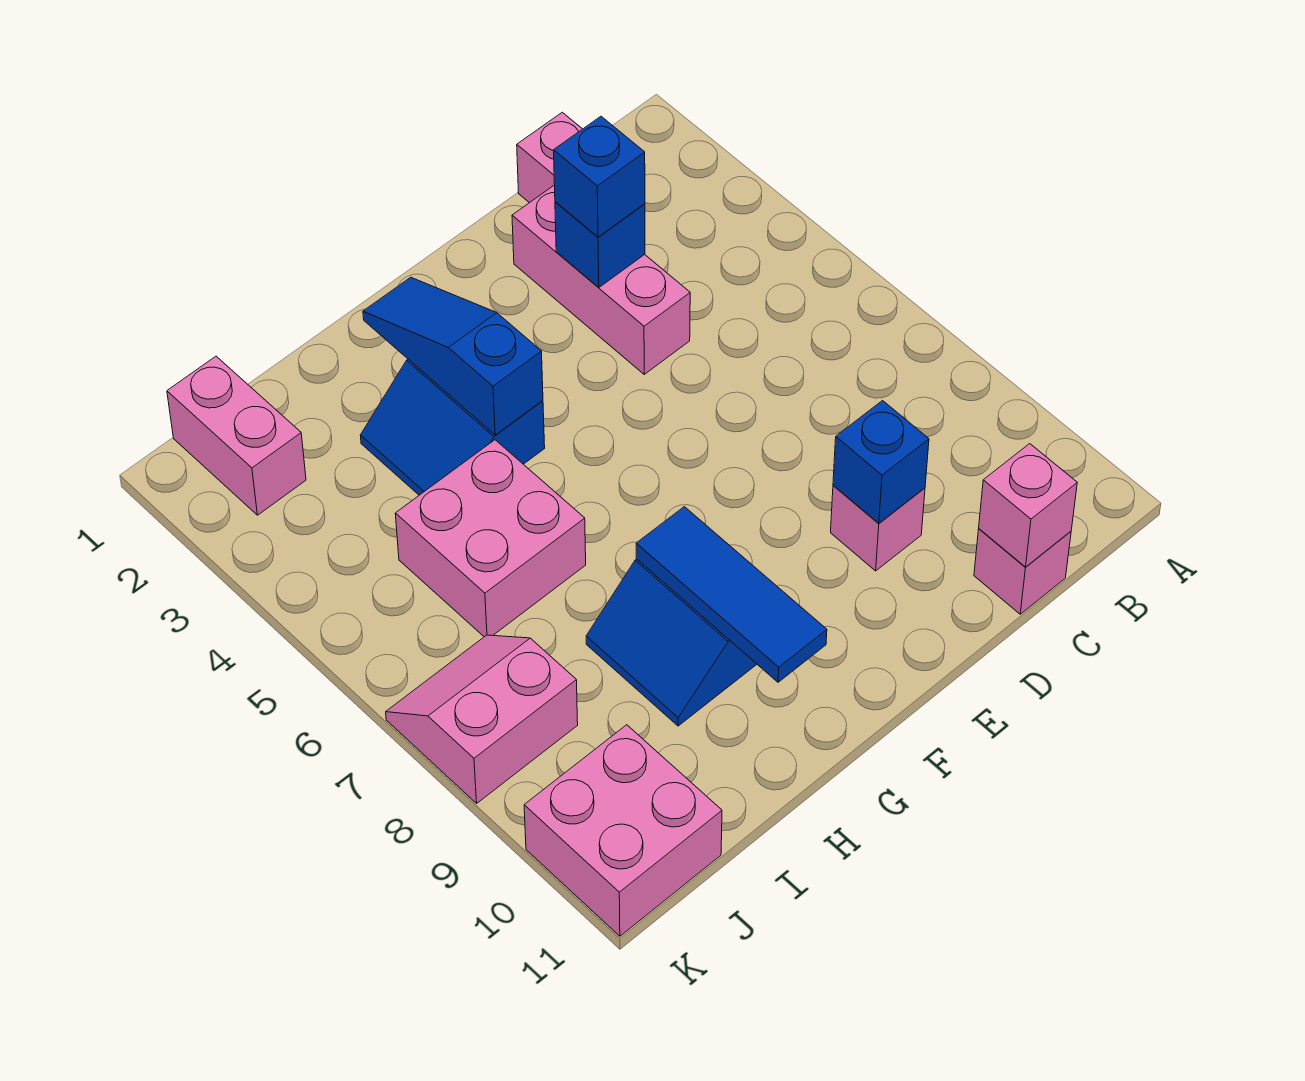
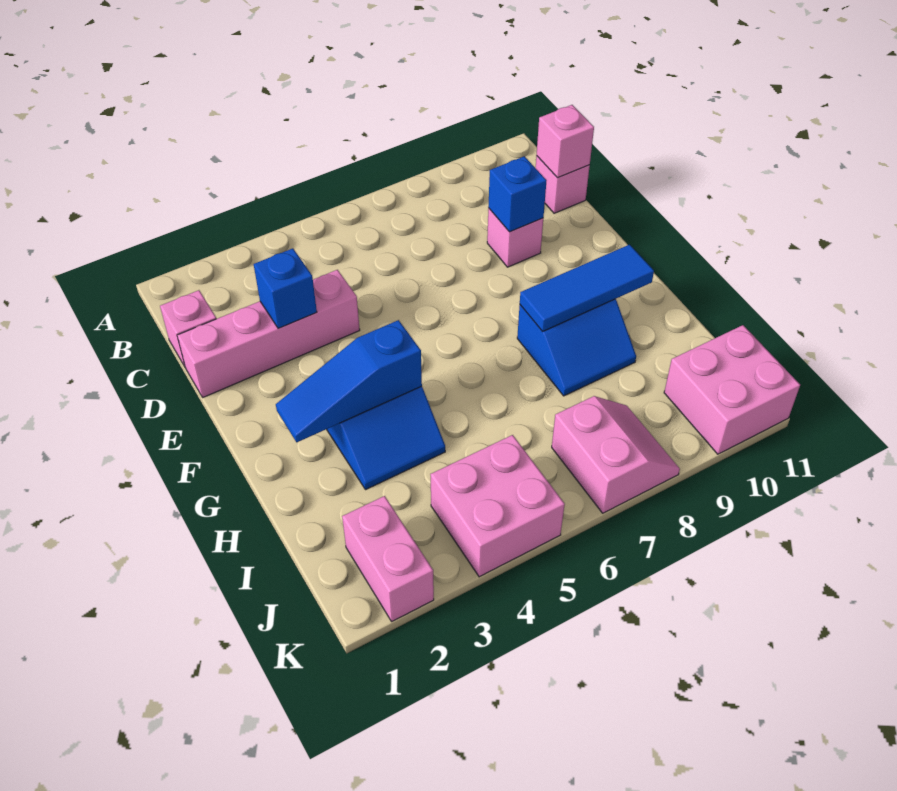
pink brick D2:D4 level 1 -> pink brick D1:D4 level 1
blue brick D3 level 3 -> none
pink brick H5:I6 level 1 -> pink brick J4:K5 level 1
pink brick J1:J2 level 1 -> pink brick J2:K2 level 1
pink slope J7:K8 level 1 top 8 -> pink slope J7:K8 level 1 top 7

